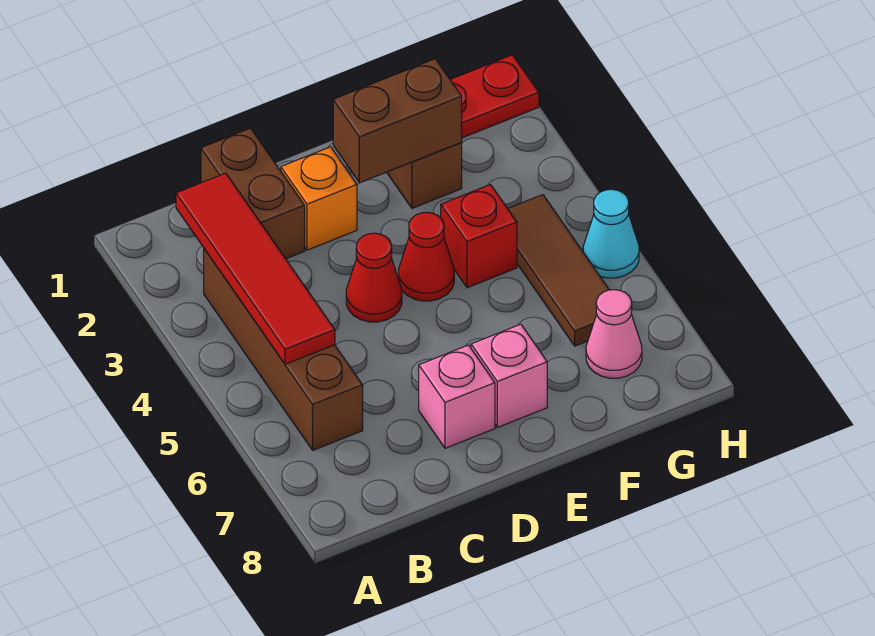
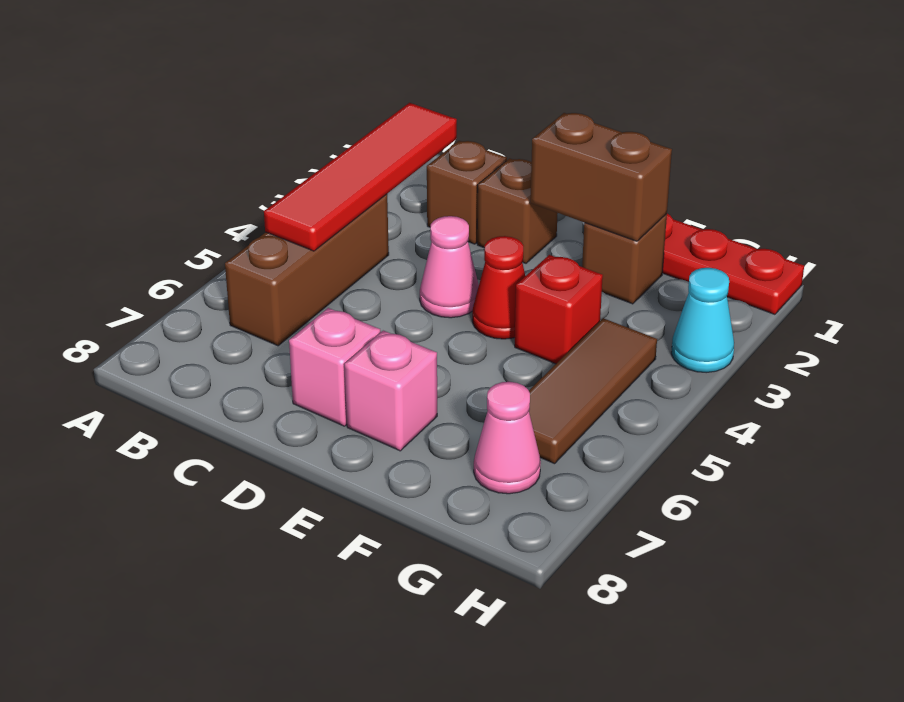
brown brick B3:B6 level 1 -> brown brick B4:B6 level 1
brown brick C1:C2 level 1 -> brown brick C2 level 1
orange brick D2 level 1 -> brown brick D2 level 1
red cone D4 level 1 -> pink cone D4 level 1
cyan cone H5 level 1 -> cyan cone H3 level 1

